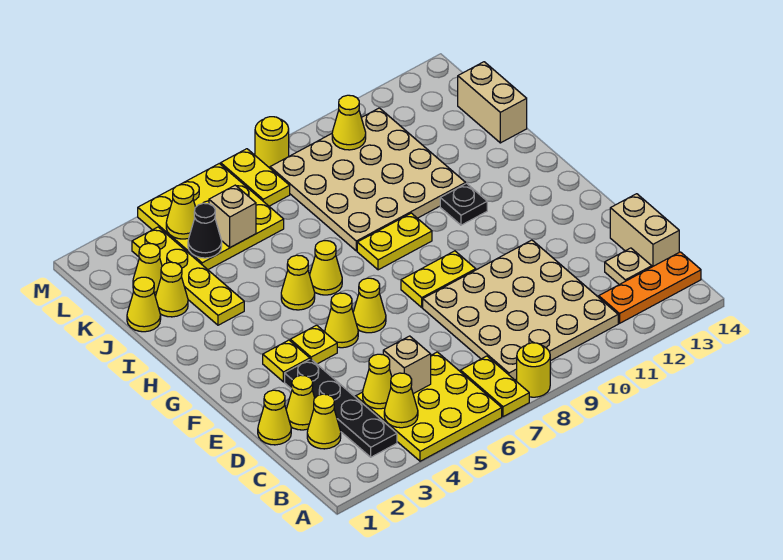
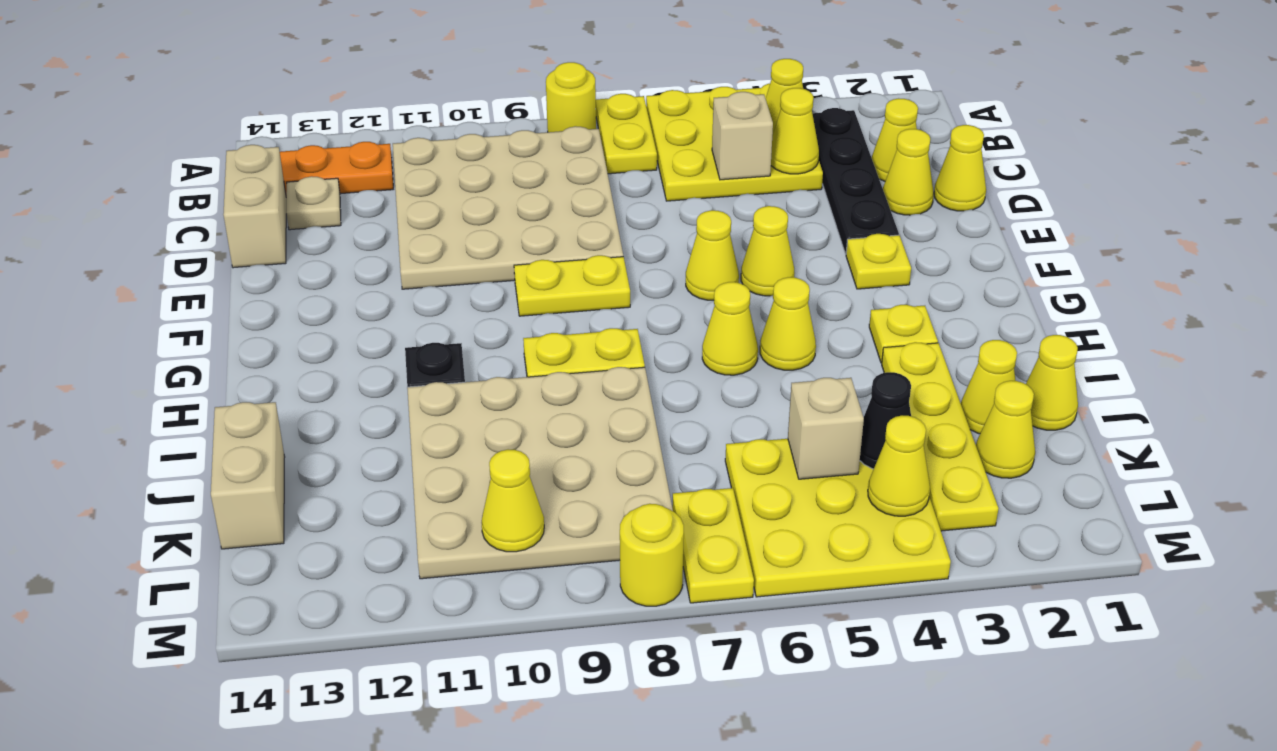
yellow plate F4 level 1 -> yellow plate H3 level 1

